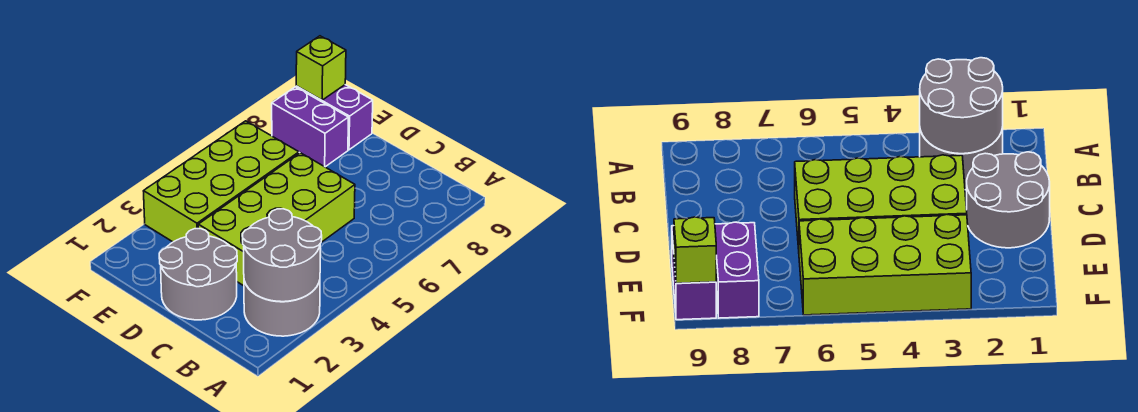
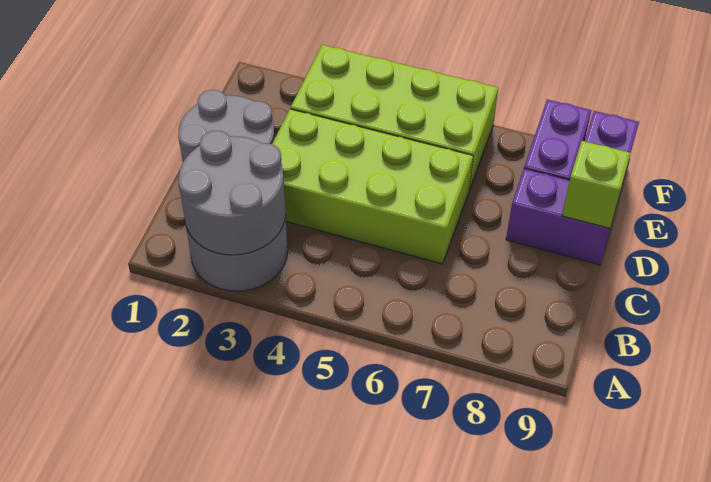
none -> purple brick D8:D9 level 1
lime brick F9 level 2 -> lime brick D9 level 2

